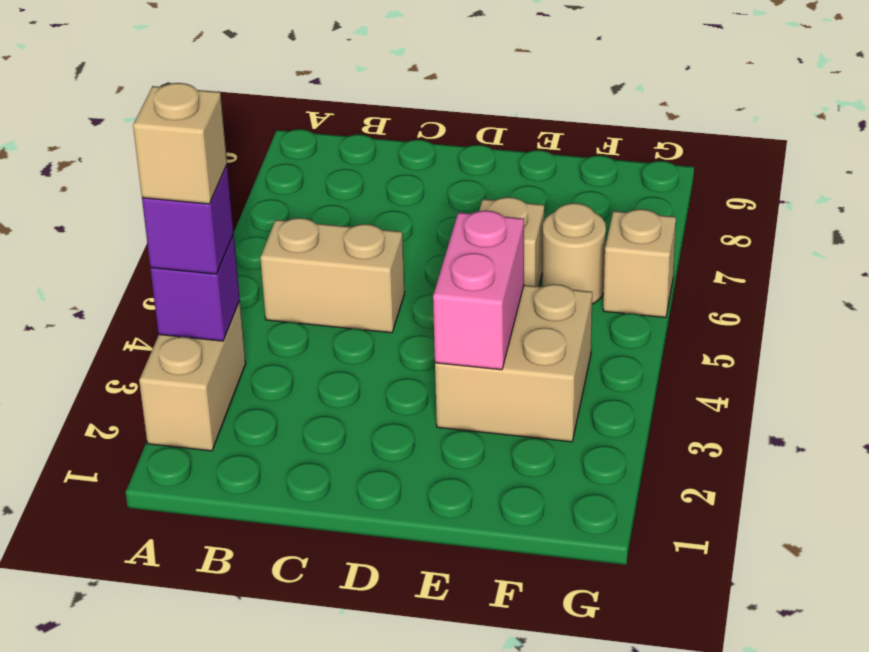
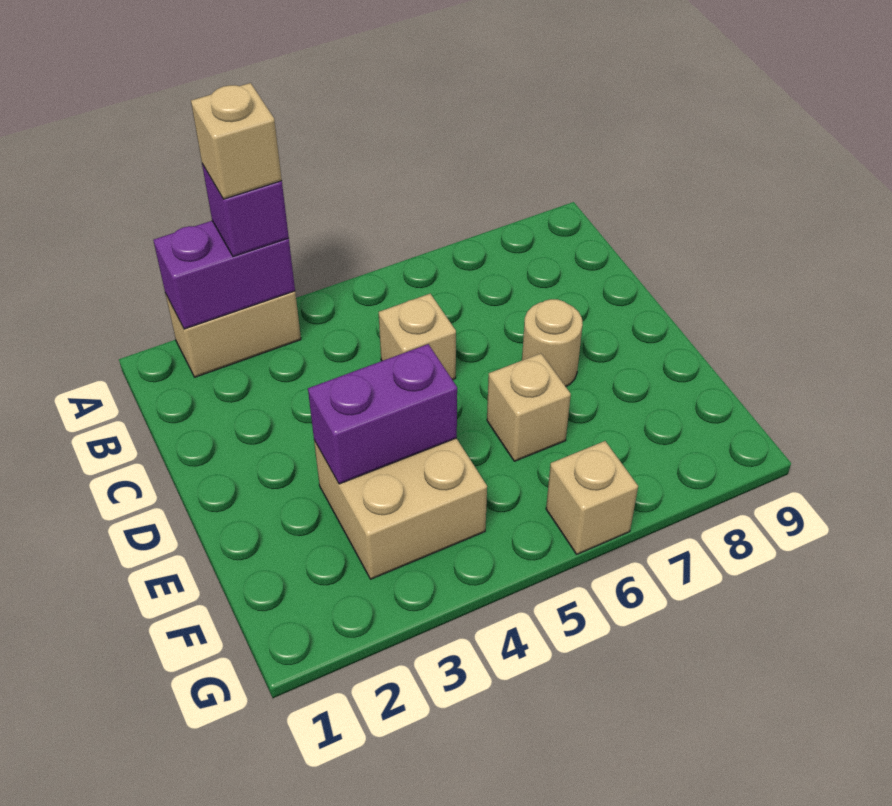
purple brick A3 level 2 -> purple brick A2:A3 level 2
tan brick B5:C5 level 1 -> tan brick C5 level 1
pink brick E3:E4 level 2 -> purple brick E3:E4 level 2
tan round brick F6 level 1 -> tan round brick D7 level 1

